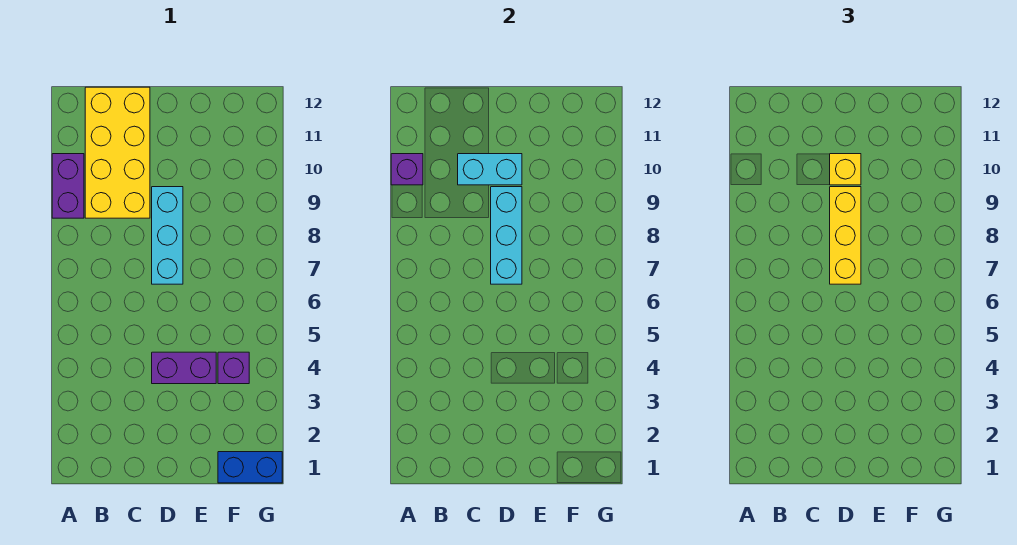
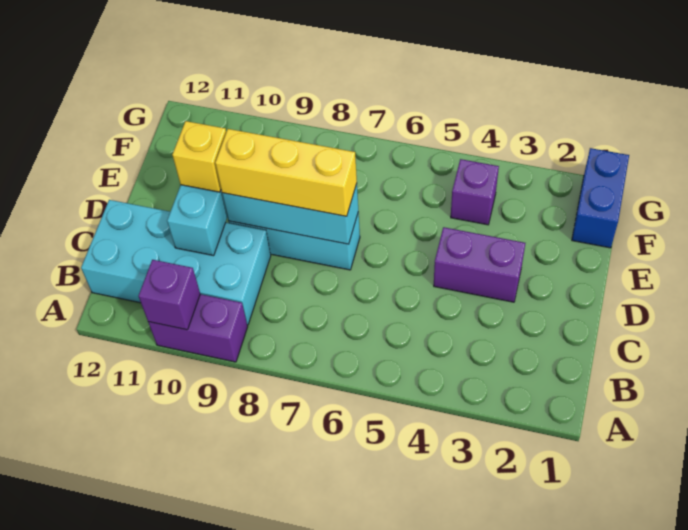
yellow brick B9:C12 level 1 -> cyan brick B9:C12 level 1
purple brick D4:E4 level 1 -> purple brick D3:D4 level 1

